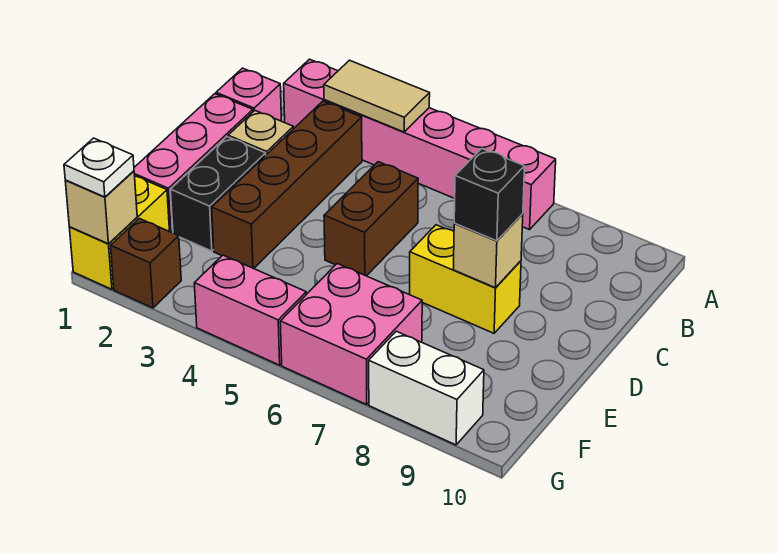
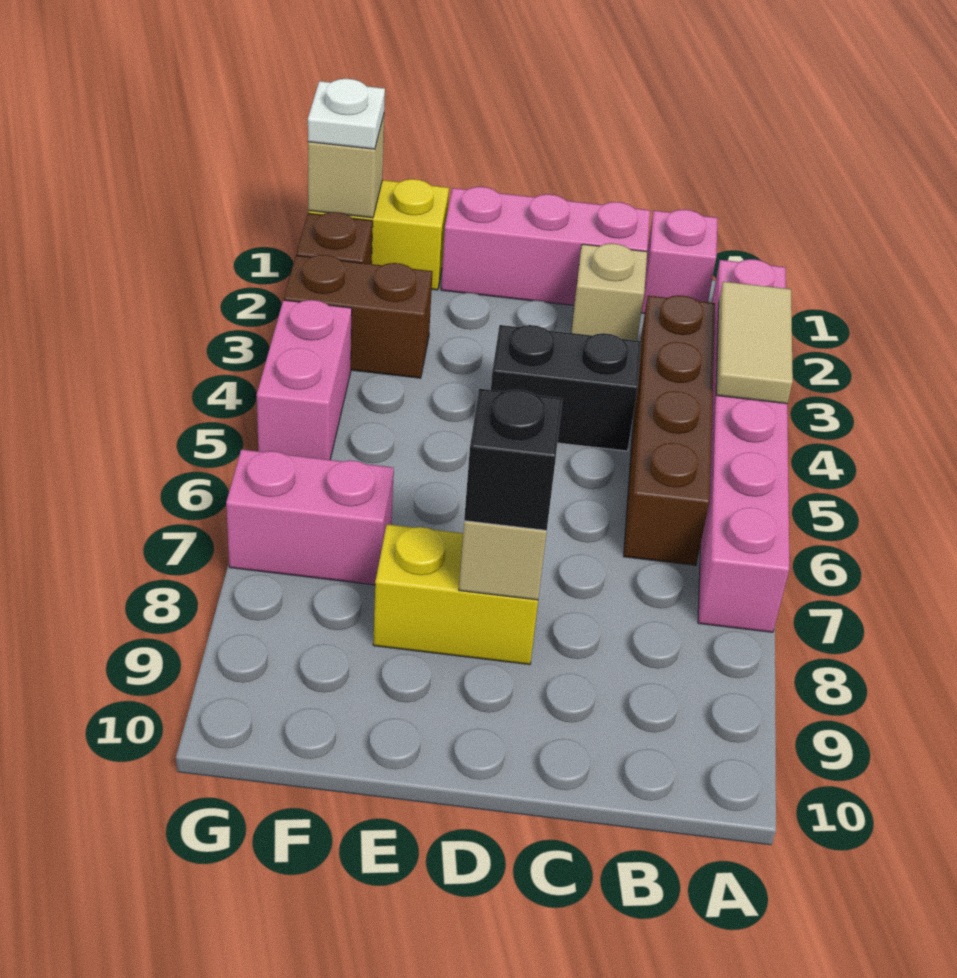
brown brick B3:E3 level 1 -> brown brick B3:B6 level 1
brown brick C5:D5 level 1 -> brown brick F3:G3 level 1
black brick D2:E2 level 1 -> black brick C4:D4 level 1
yellow brick D7:D8 level 1 -> yellow brick D8:E8 level 1
pink brick F6:G7 level 1 -> pink brick F7:G7 level 1
white brick G8:G9 level 1 -> none

